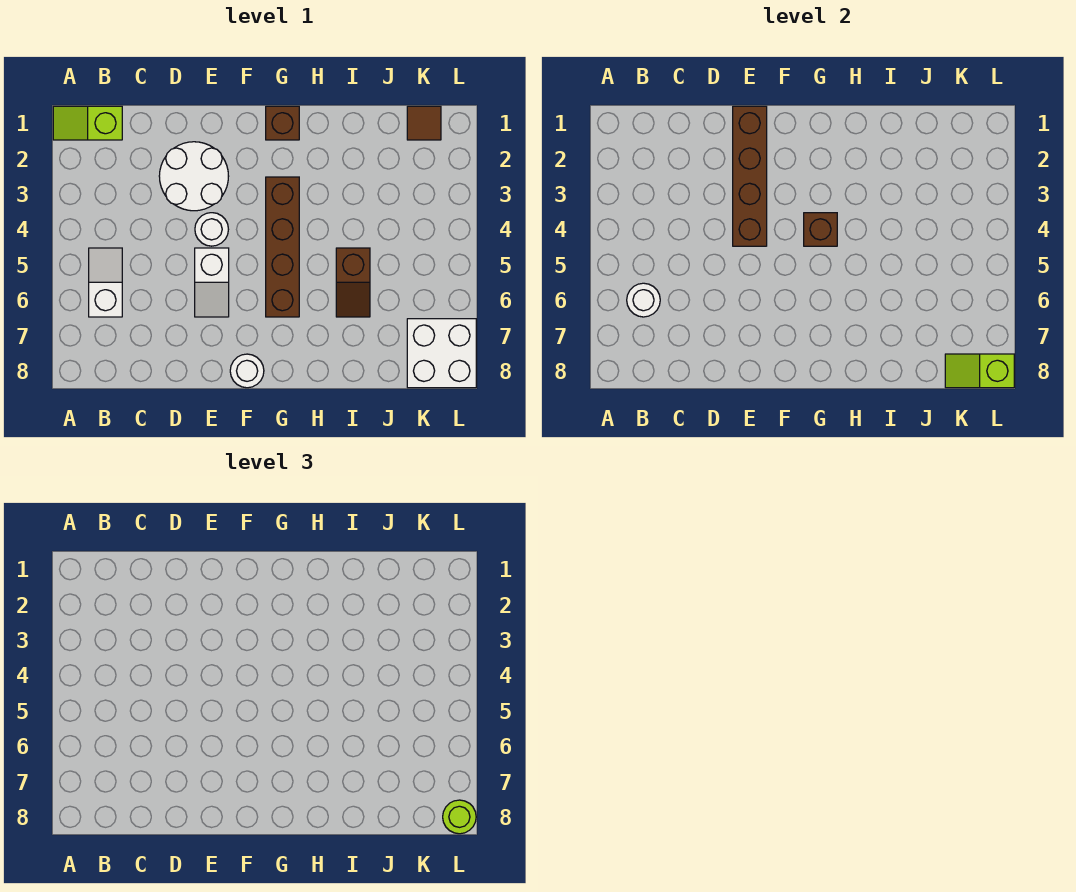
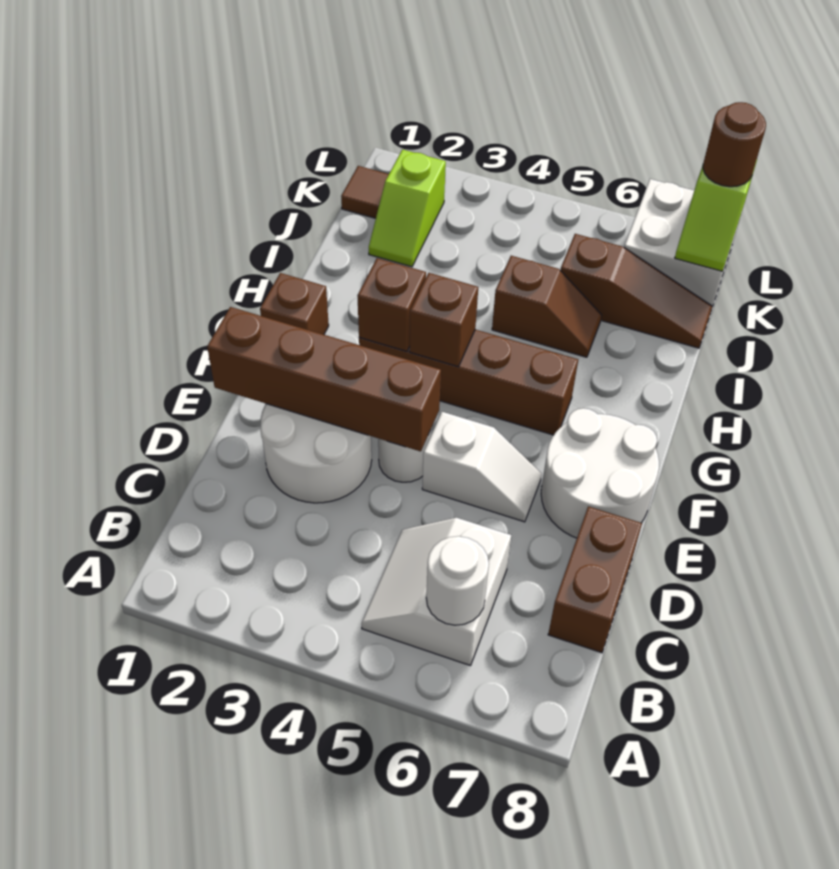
lime slope A1:B1 level 1 top B -> lime slope J2:K2 level 1 top K
white slope B5:B6 level 1 top 6 -> white slope B5:C6 level 1 top 6
none -> brown brick C8:D8 level 1
white round brick F8 level 1 -> white round brick E7:F8 level 1
none -> brown brick G3 level 2
none -> brown slope J6:J8 level 1 top 6
lime round brick L8 level 3 -> brown round brick L8 level 3

